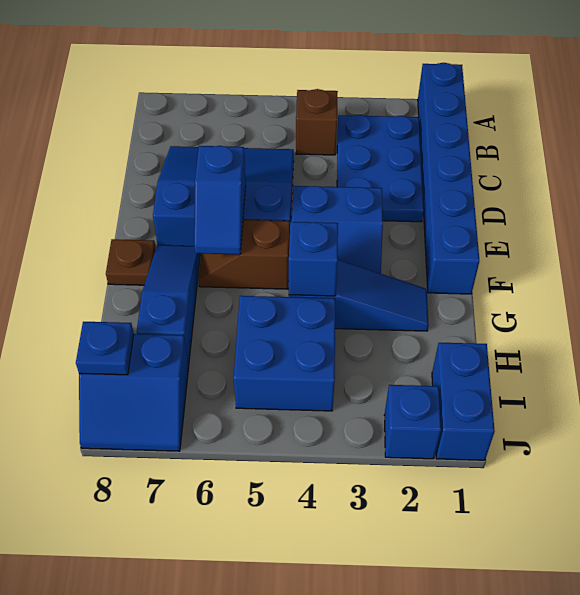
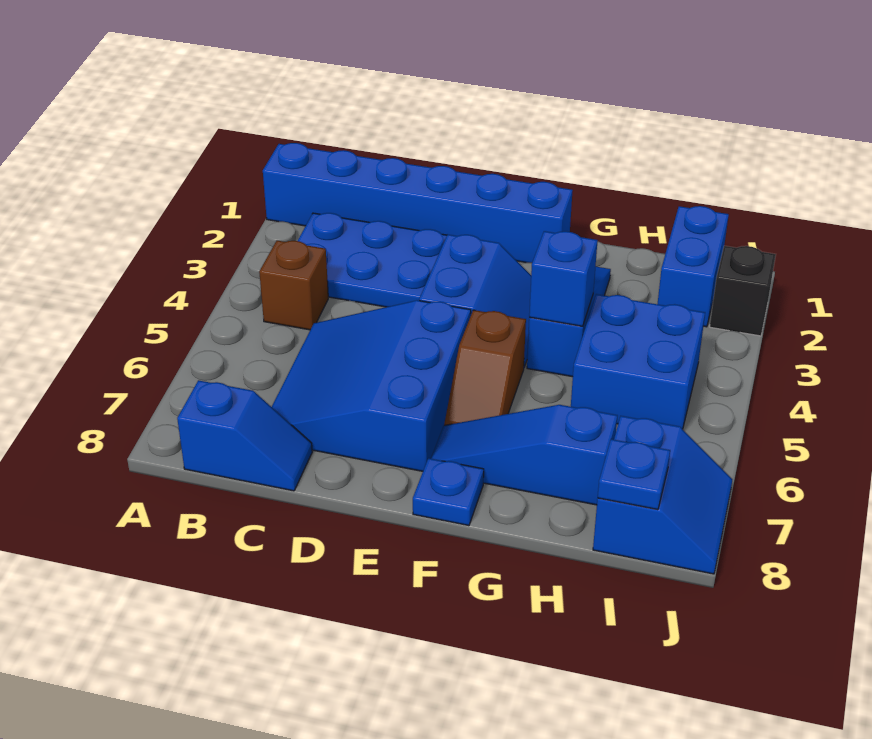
blue slope E6:F6 level 2 top E -> blue slope B8:C8 level 1 top B
brown plate F8 level 1 -> blue plate F8 level 1
blue brick I1:J1 level 1 -> blue brick I1:I2 level 1
blue brick J2 level 1 -> black brick J2 level 1

